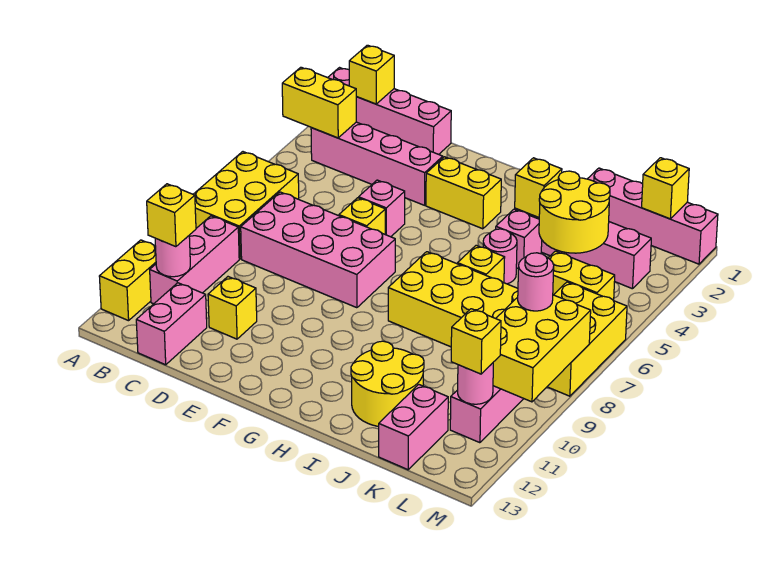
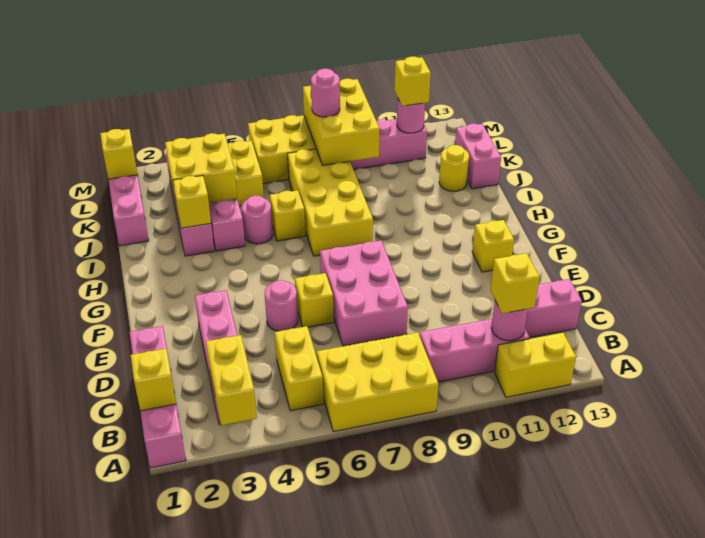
pink brick C7:F8 level 1 -> pink brick D7:F8 level 1
yellow brick D11 level 1 -> yellow brick F12 level 1
pink brick E5 level 1 -> pink round brick E5 level 1
yellow brick F3:G3 level 1 -> yellow brick B5:C5 level 1
yellow round brick I11:J12 level 1 -> yellow round brick J12 level 1
yellow round brick J3:K4 level 2 -> yellow brick J3:K4 level 2
pink brick K12:K13 level 1 -> pink brick J13:K13 level 1
yellow brick L8:M10 level 2 -> yellow brick K8:M9 level 2

